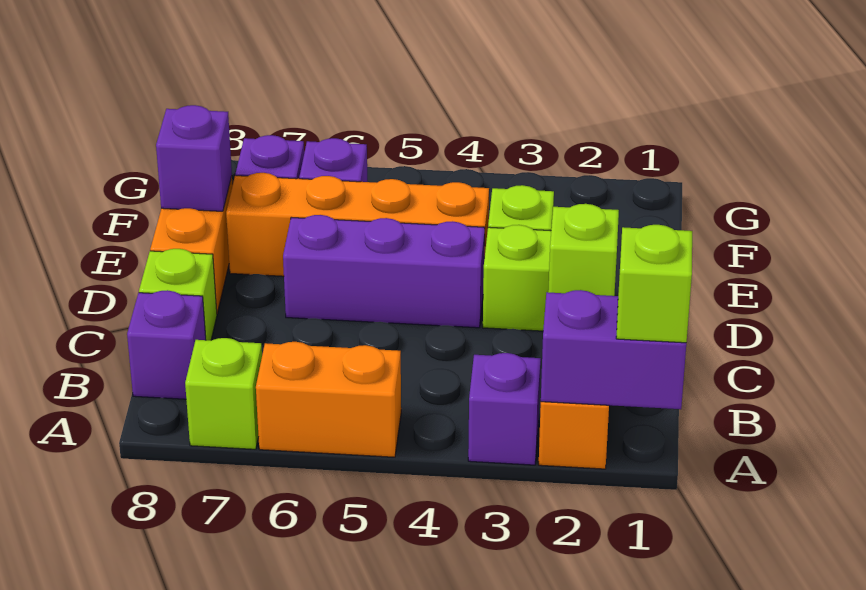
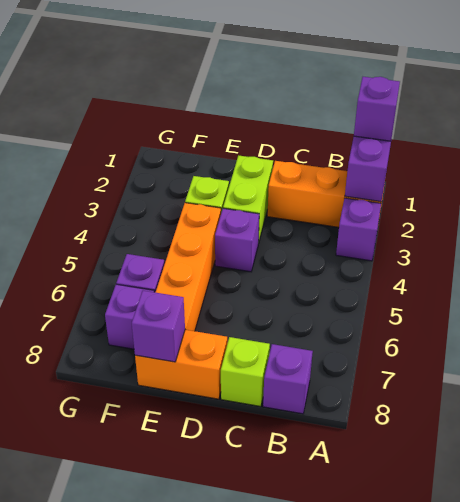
lime brick A1 level 3 -> purple brick A1 level 3
orange brick A5:A6 level 1 -> none
lime brick A7 level 1 -> none
lime brick C2 level 2 -> none
purple brick D4:D6 level 1 -> purple brick D4 level 1

